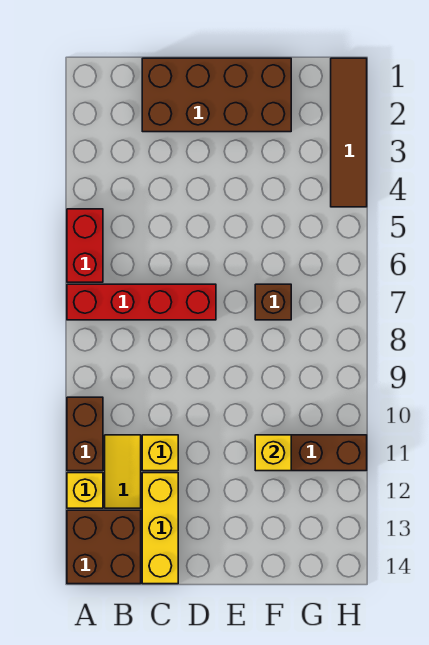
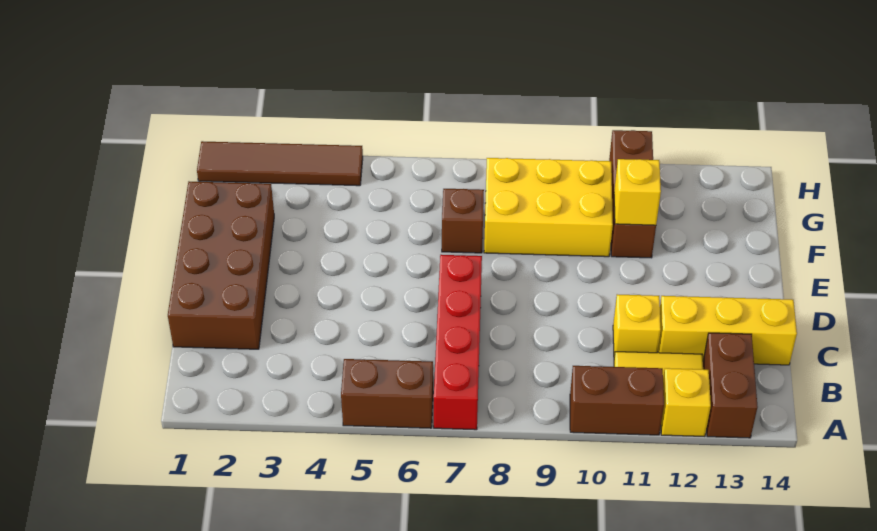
red brick A5:A6 level 1 -> brown brick A5:A6 level 1
brown brick A13:B14 level 1 -> brown brick A13:B13 level 1
none -> yellow brick F8:G10 level 1

